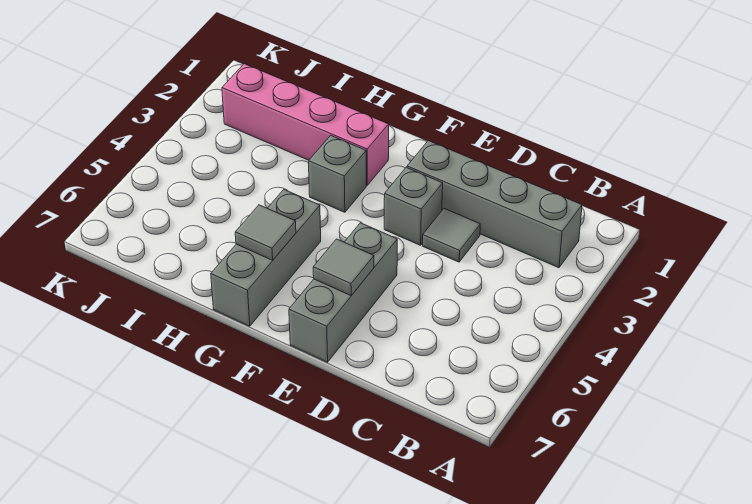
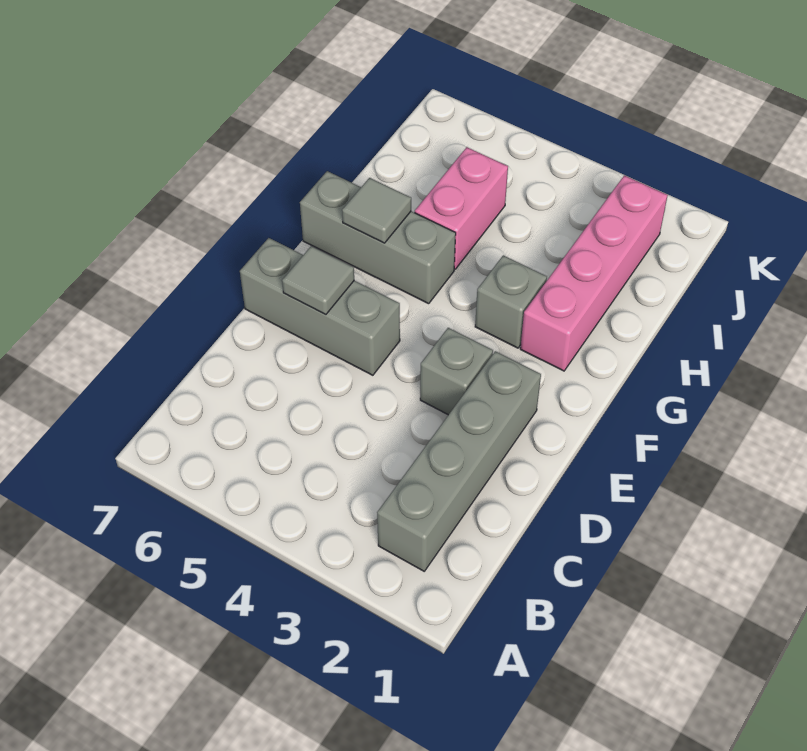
grey tile D3 level 1 -> none
none -> pink brick H5:I5 level 1

